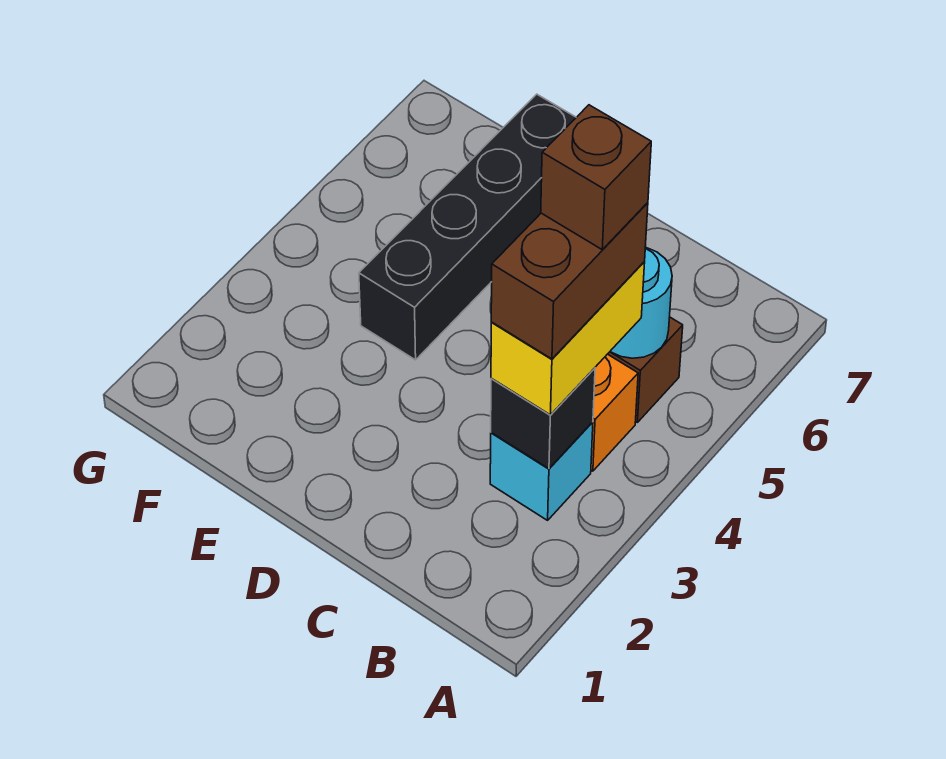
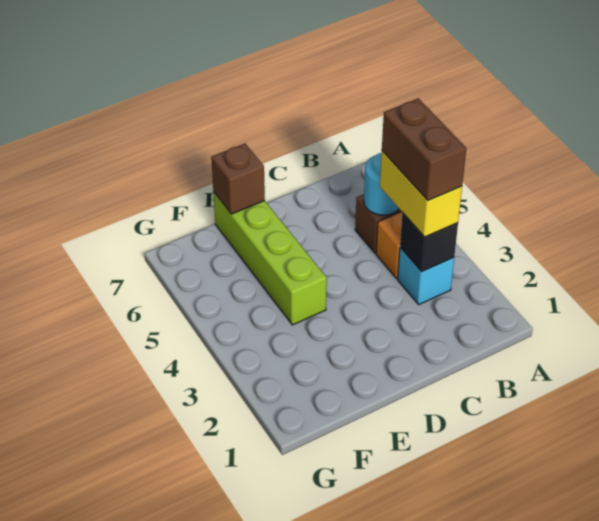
brown brick B4 level 5 -> brown brick E7 level 2
black brick E4:E7 level 1 -> lime brick E4:E7 level 1

